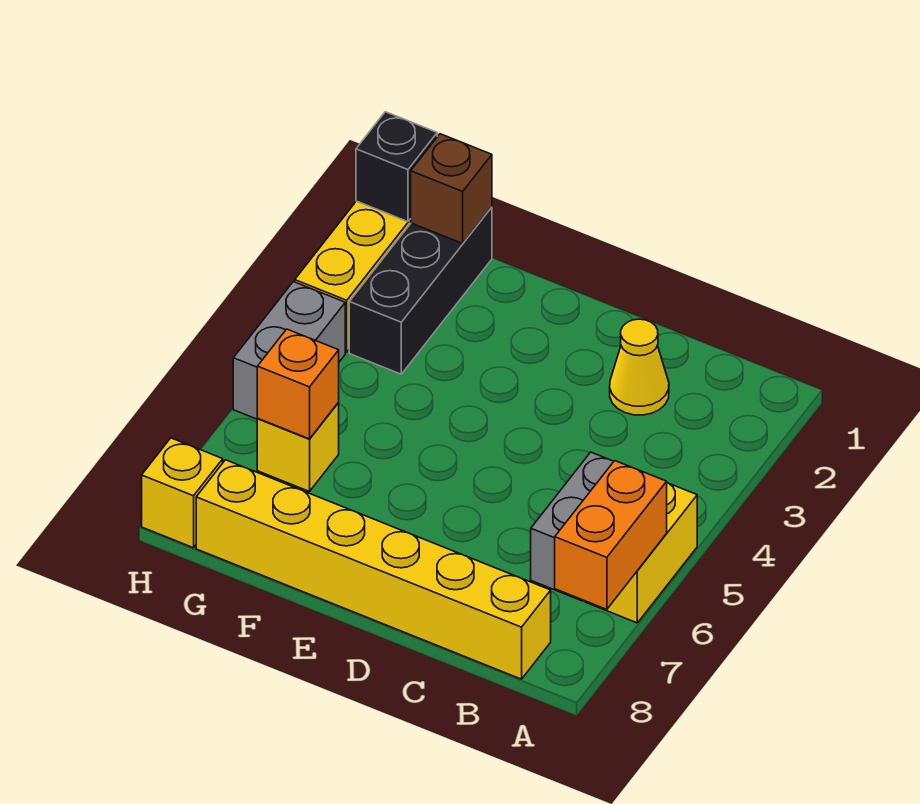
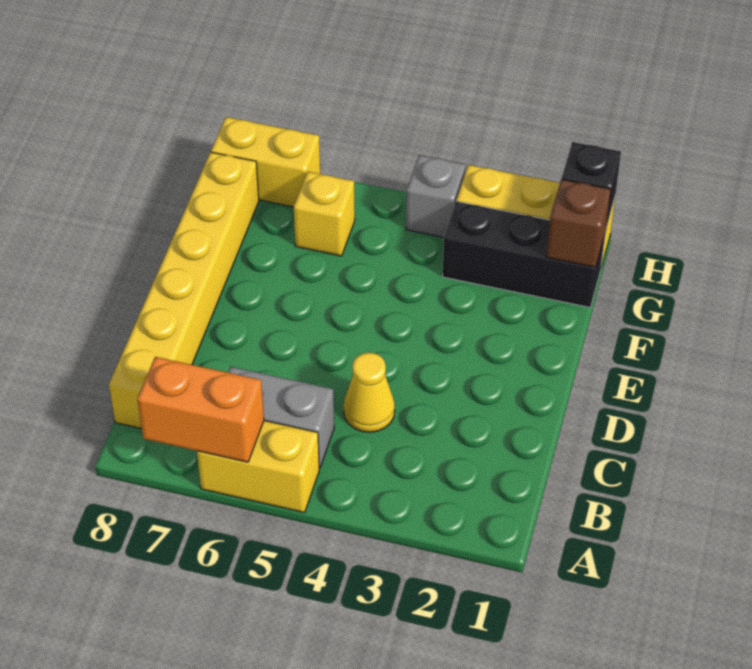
yellow cone C2 level 1 -> yellow cone C4 level 1
orange brick G6 level 2 -> none
grey brick H4:H5 level 1 -> grey brick H4 level 1
yellow brick H8 level 1 -> yellow brick H7:H8 level 1

